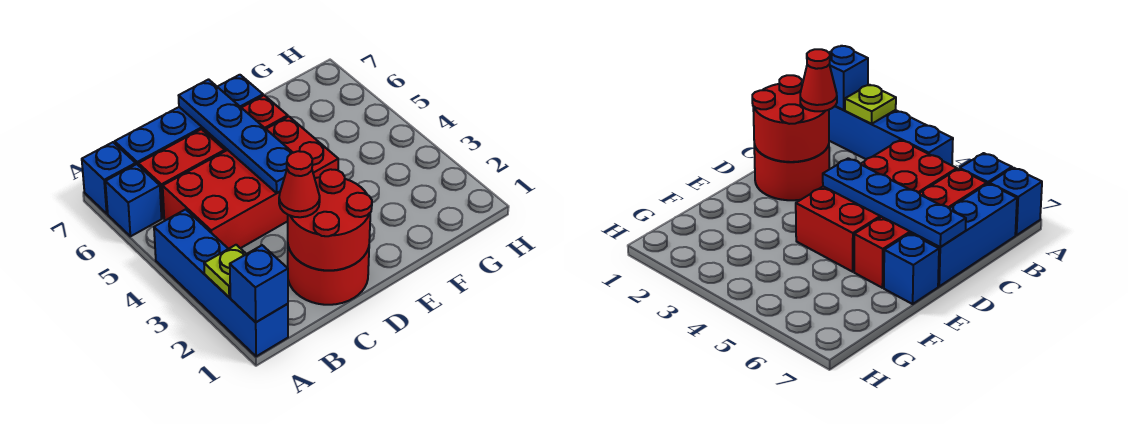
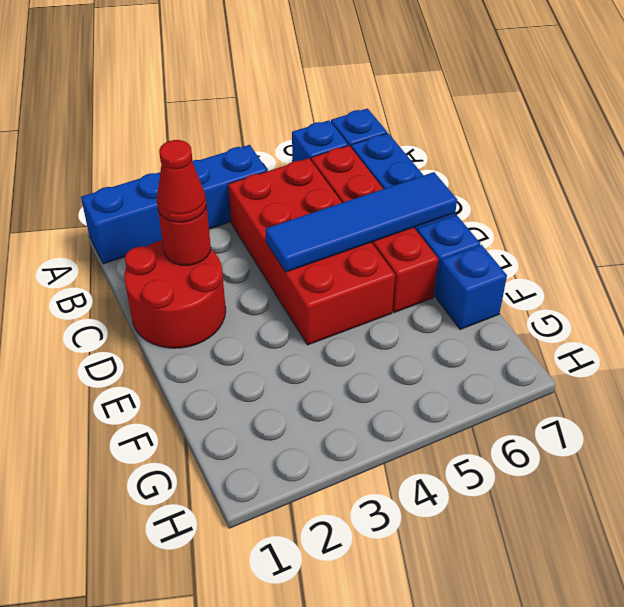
blue brick A1 level 2 -> blue brick F7 level 1
lime plate A2 level 2 -> none
red round brick C1:D2 level 2 -> red round brick C2 level 2
blue plate D4:D7 level 2 -> blue tile D4:D7 level 2

